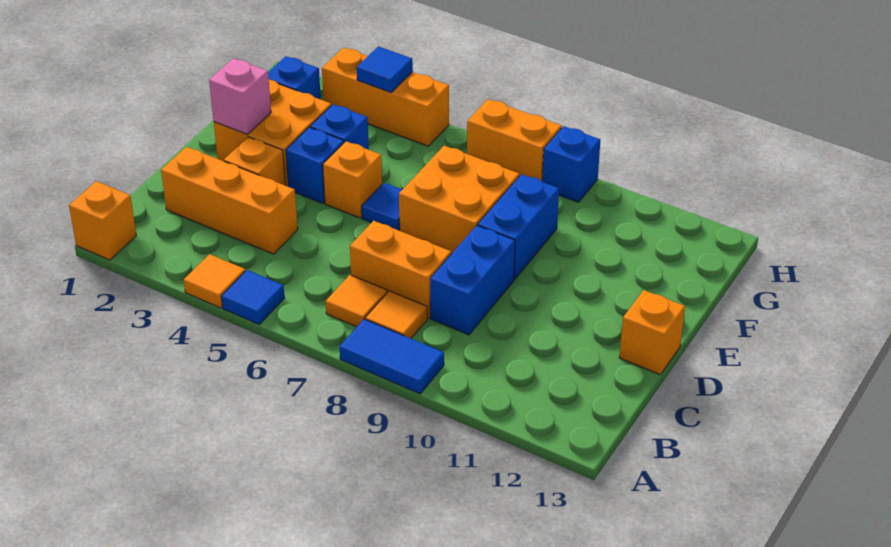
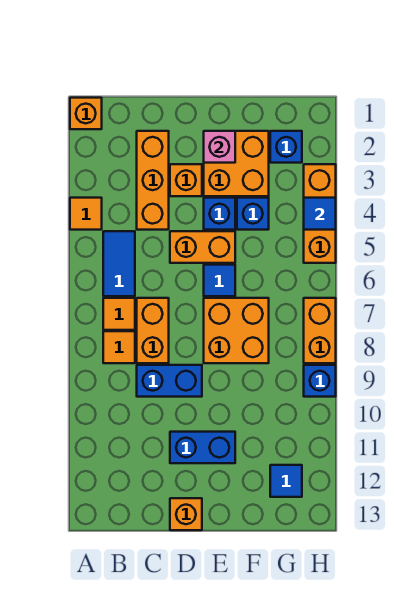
blue tile A5 level 1 -> blue tile G12 level 1
blue tile A8:A9 level 1 -> blue tile B5:B6 level 1
orange brick E5 level 1 -> orange brick D5:E5 level 1
blue brick E9:F9 level 1 -> blue brick D11:E11 level 1

